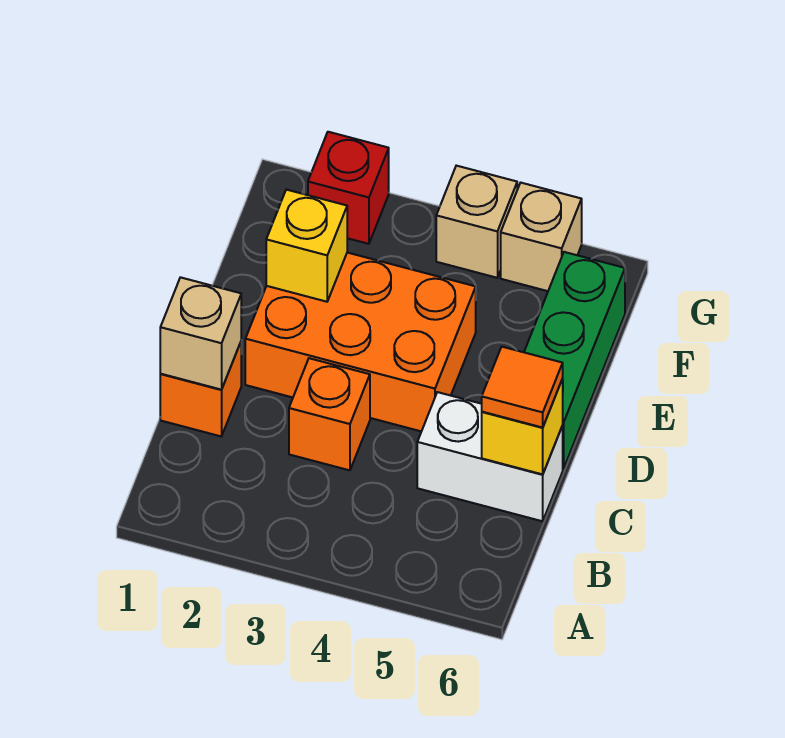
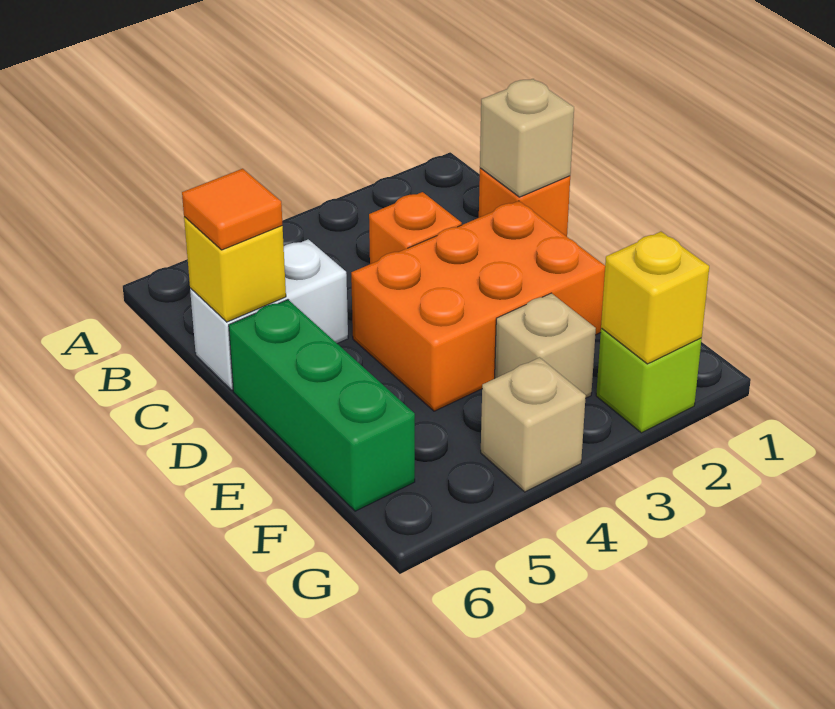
yellow brick E2 level 2 -> yellow brick G2 level 2
red brick G2 level 1 -> lime brick G2 level 1
tan brick G5 level 1 -> tan brick F3 level 1

